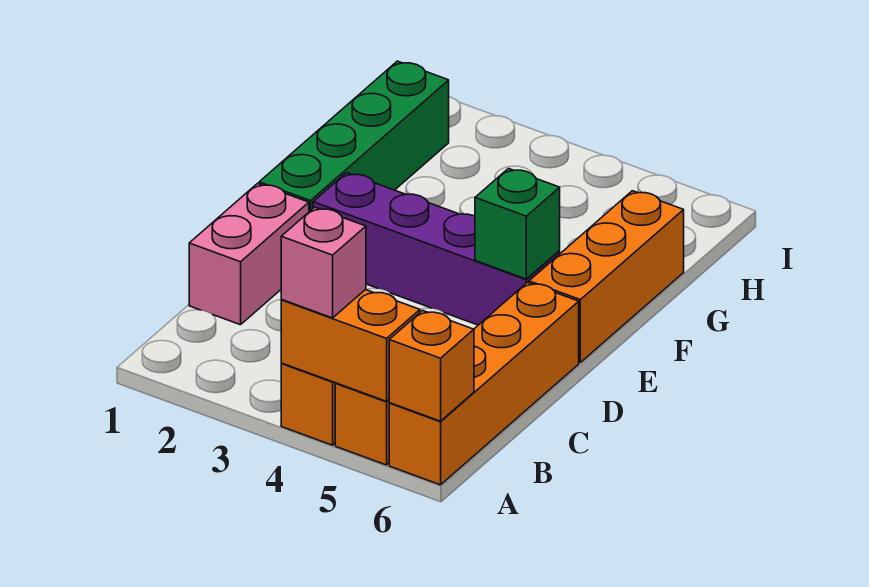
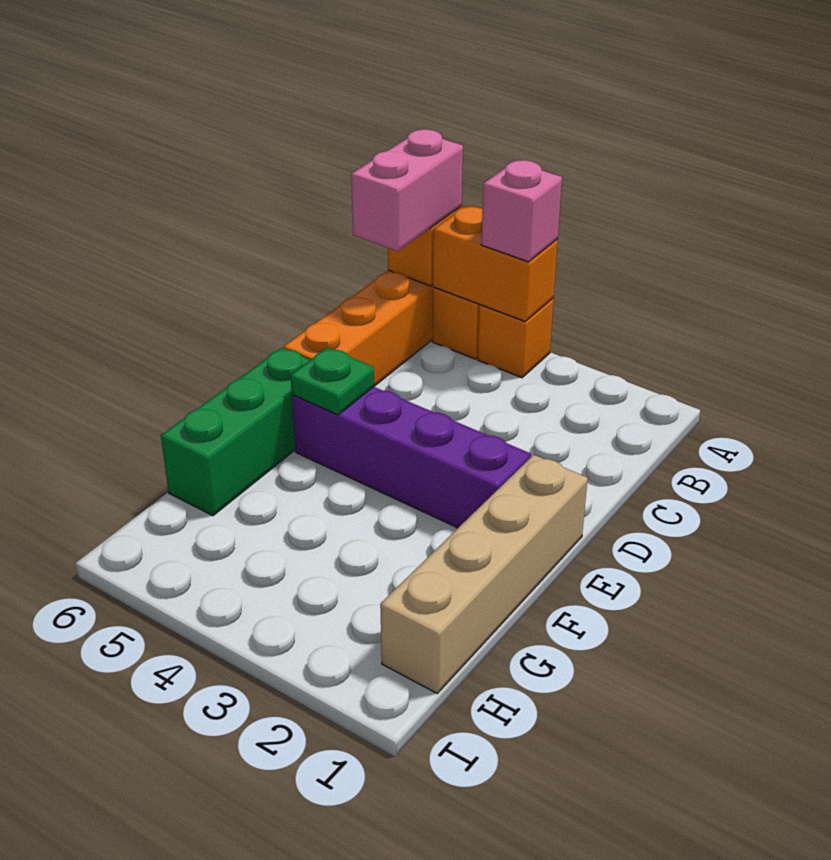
pink brick C1:D1 level 1 -> pink brick A6:B6 level 3
green brick E1:H1 level 1 -> tan brick E1:H1 level 1
green brick E5 level 2 -> green plate E5 level 2
orange brick E6:G6 level 1 -> green brick E6:G6 level 1

